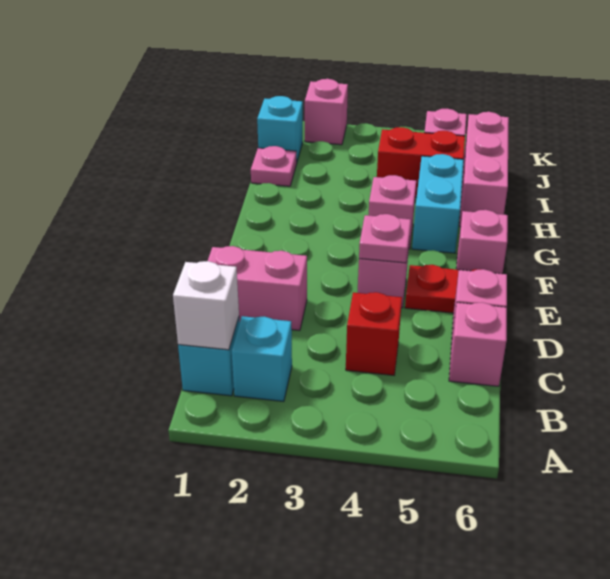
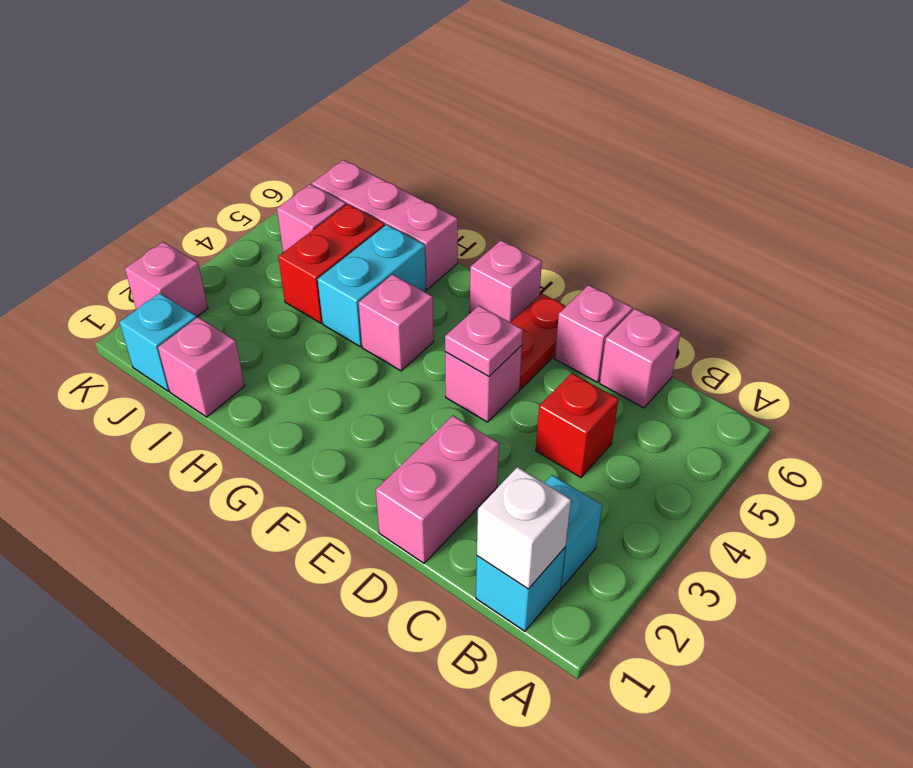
cyan brick G5:H5 level 1 -> cyan brick H4:H5 level 1
pink plate I1 level 1 -> pink brick I1 level 1

